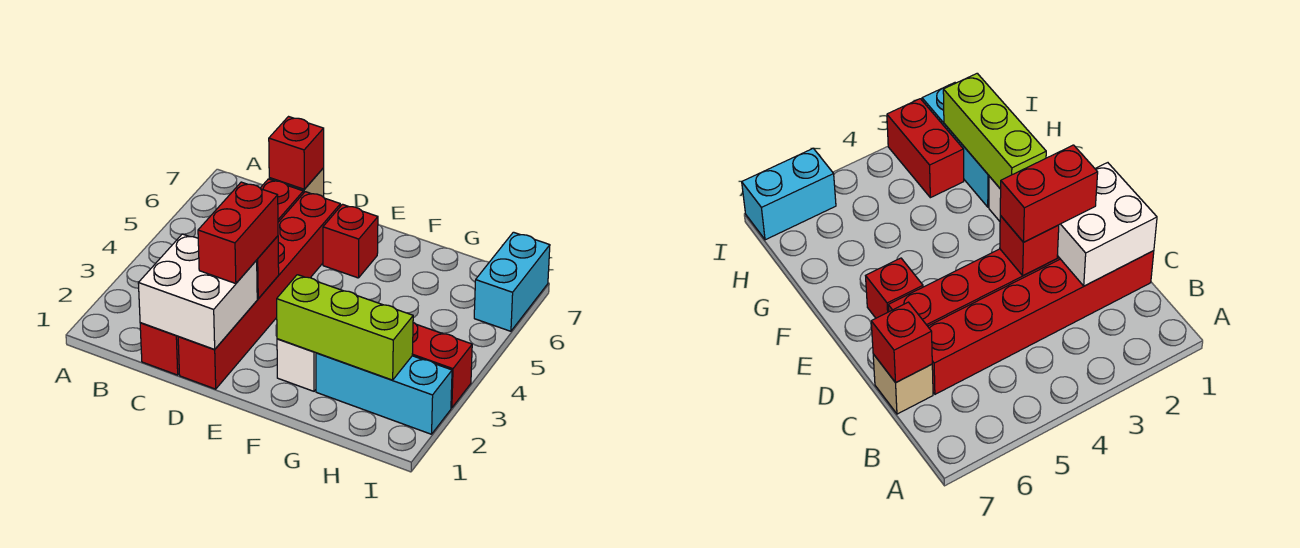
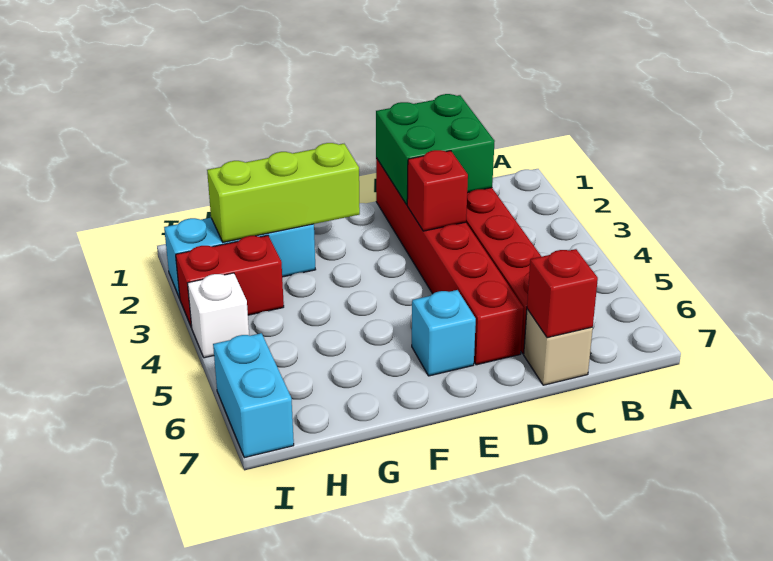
white brick C1:D2 level 2 -> green brick C1:D2 level 2
red brick D2:D3 level 3 -> none
red brick E6 level 1 -> cyan brick E6 level 1
white brick F2 level 1 -> white brick I4 level 1

